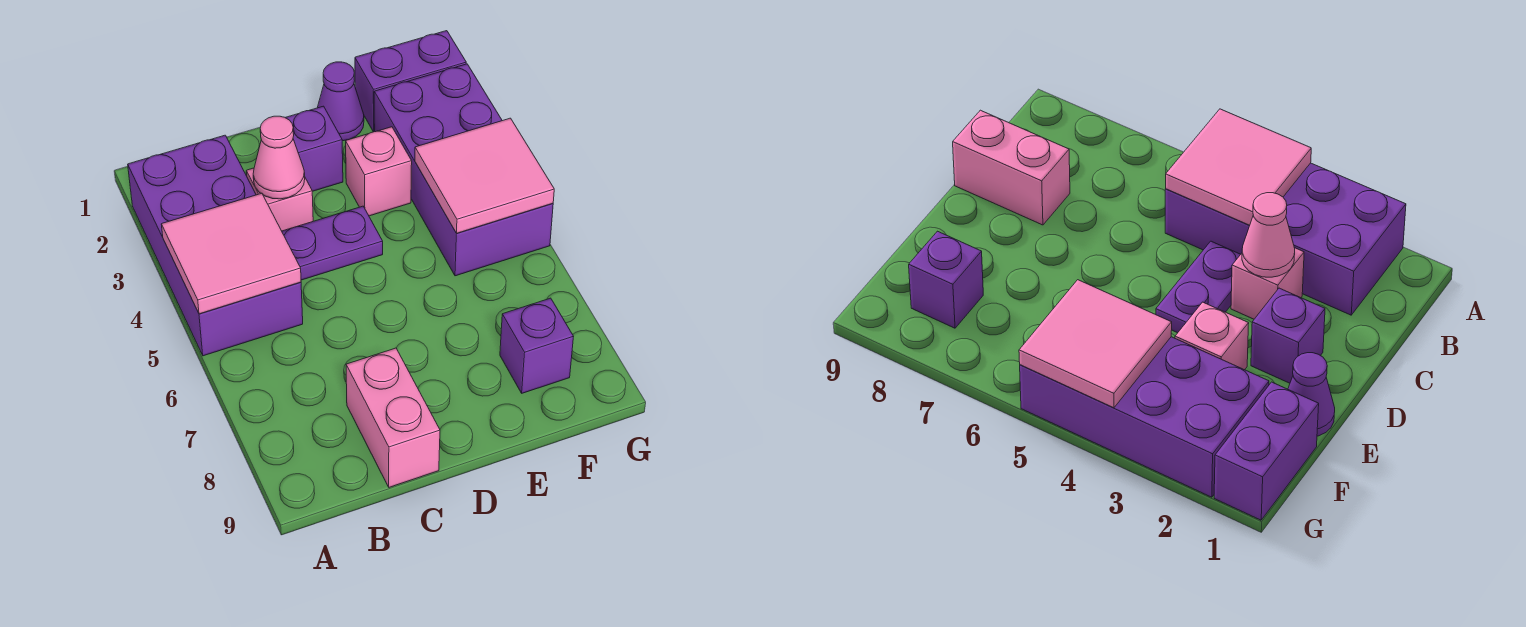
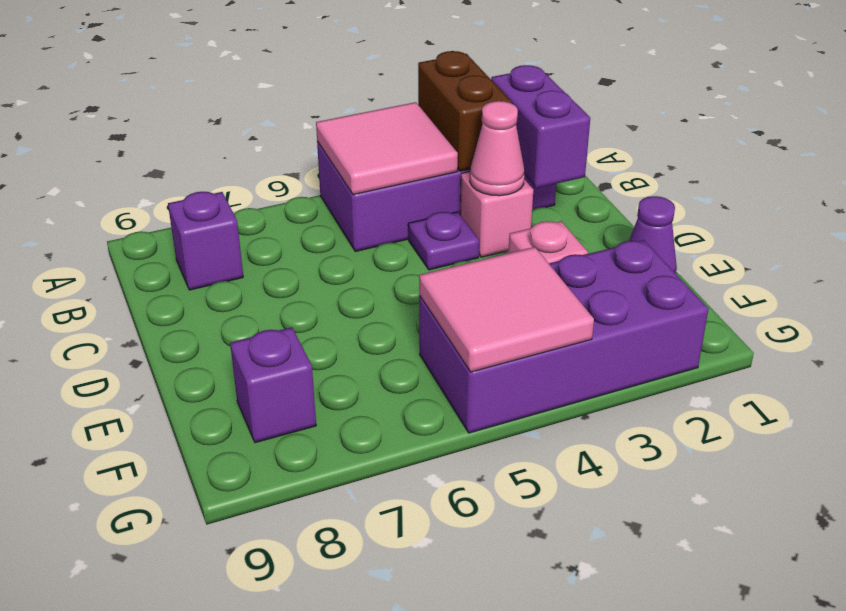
none -> brown brick A3:B3 level 2
purple plate C4:D4 level 1 -> purple plate C4 level 1
pink brick C8:C9 level 1 -> none
purple brick D2 level 1 -> purple brick B8 level 1
purple brick F1:G1 level 1 -> purple brick B2:C2 level 2

